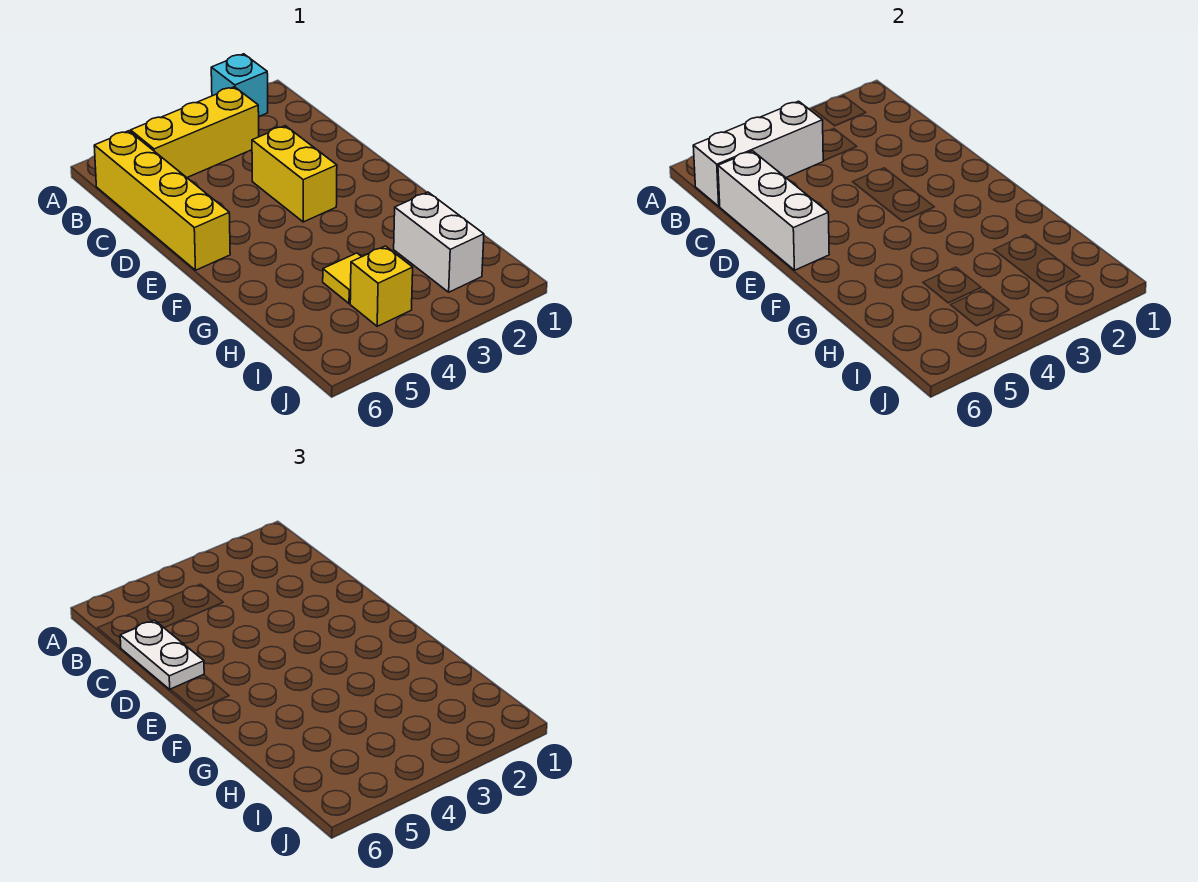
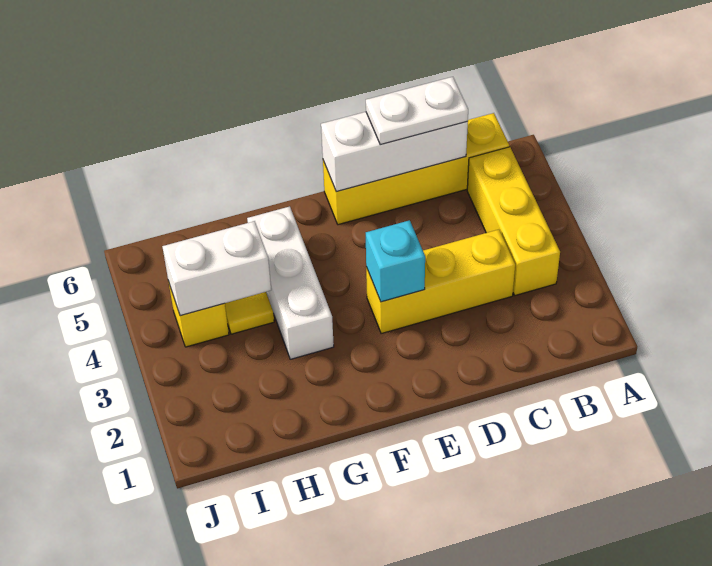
cyan brick A2 level 1 -> cyan brick E3 level 2
white brick B4:B6 level 2 -> white brick G3:G5 level 1
yellow brick D3:E3 level 1 -> yellow brick C3:E3 level 1
white brick H2:I2 level 1 -> white brick H4:I4 level 2

